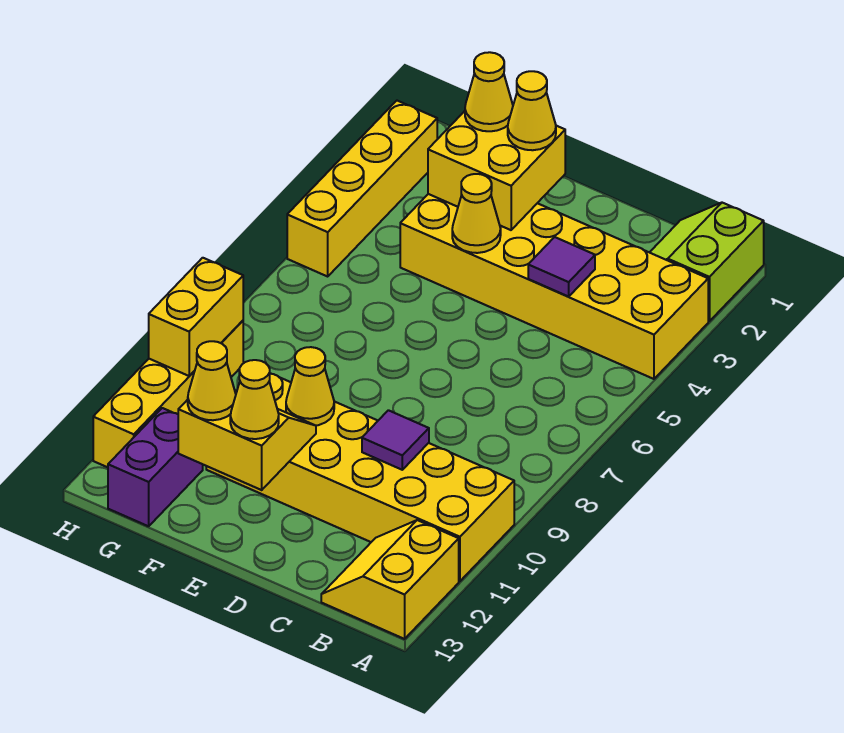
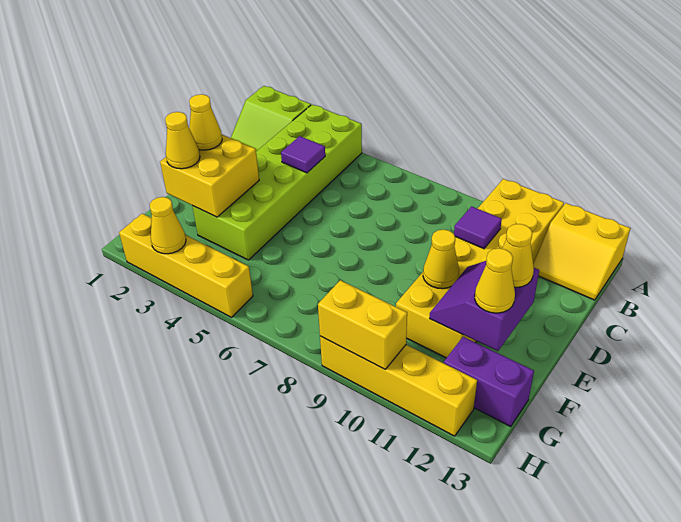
yellow brick A3:F4 level 1 -> lime brick A3:F4 level 1
yellow cone E4 level 2 -> yellow cone H3 level 2
yellow slope E11:F12 level 2 top 12 -> purple slope E11:F12 level 2 top 12

